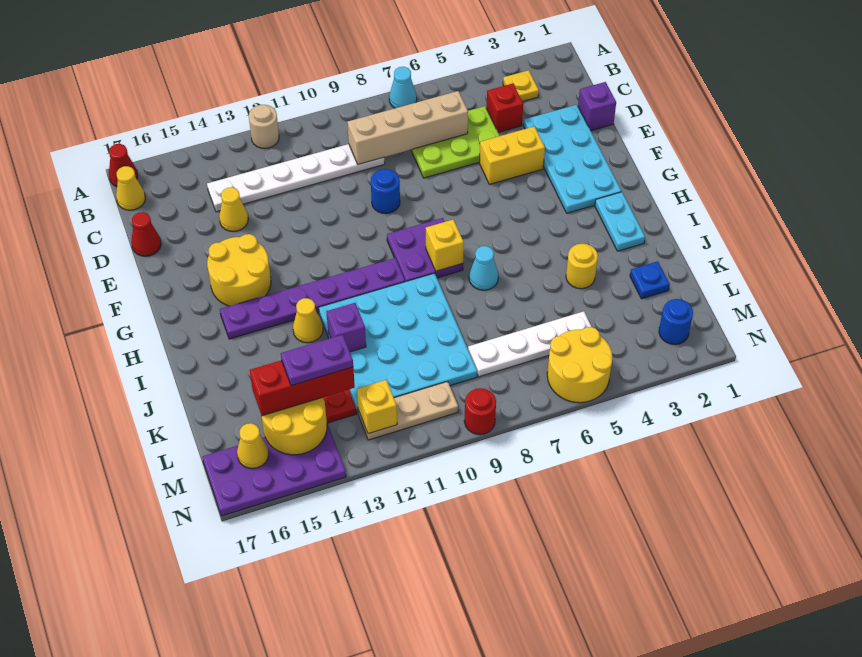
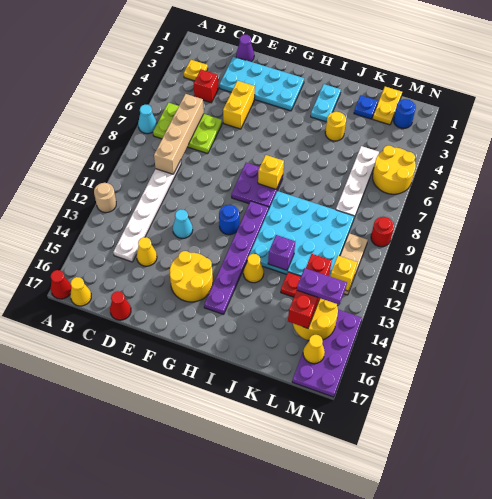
lime plate C5:D7 level 1 -> lime plate B6:D7 level 1
purple brick D1 level 1 -> purple cone D1 level 1
blue round brick E9 level 1 -> blue round brick G11 level 1
cyan plate H2:I2 level 1 -> cyan plate I2:I3 level 1
cyan cone I7 level 1 -> cyan cone E12 level 1
none -> yellow plate L1:L2 level 1
purple plate L13:L14 level 4 -> purple plate L14:M14 level 4

